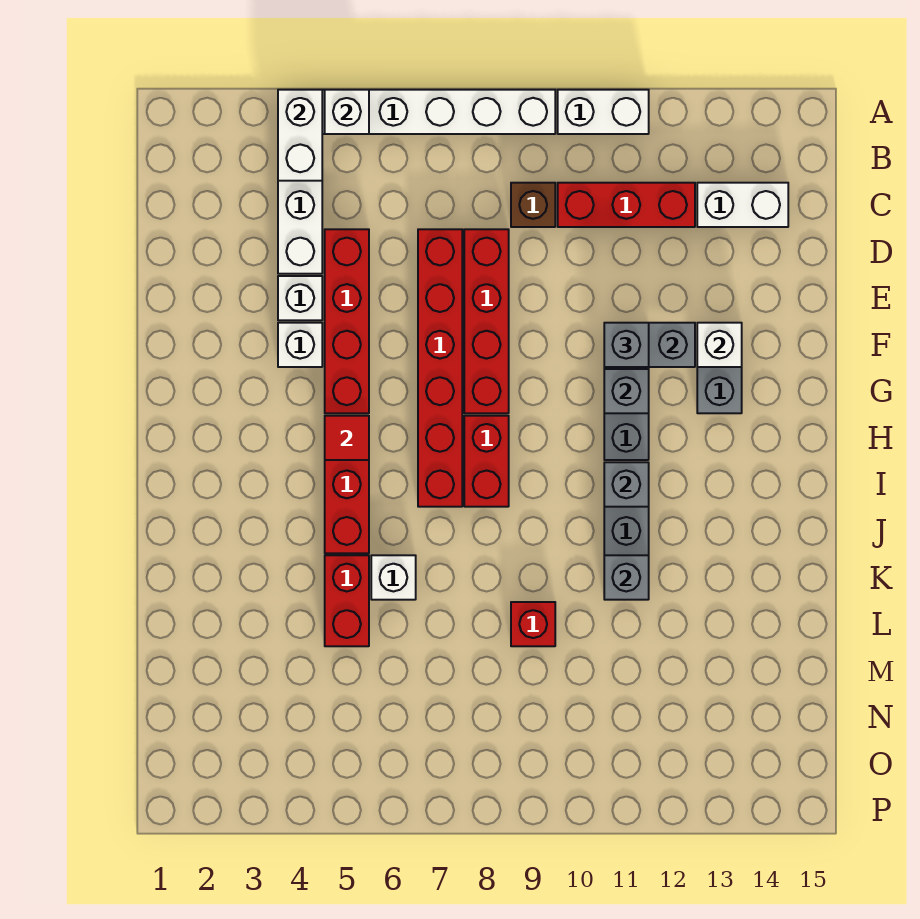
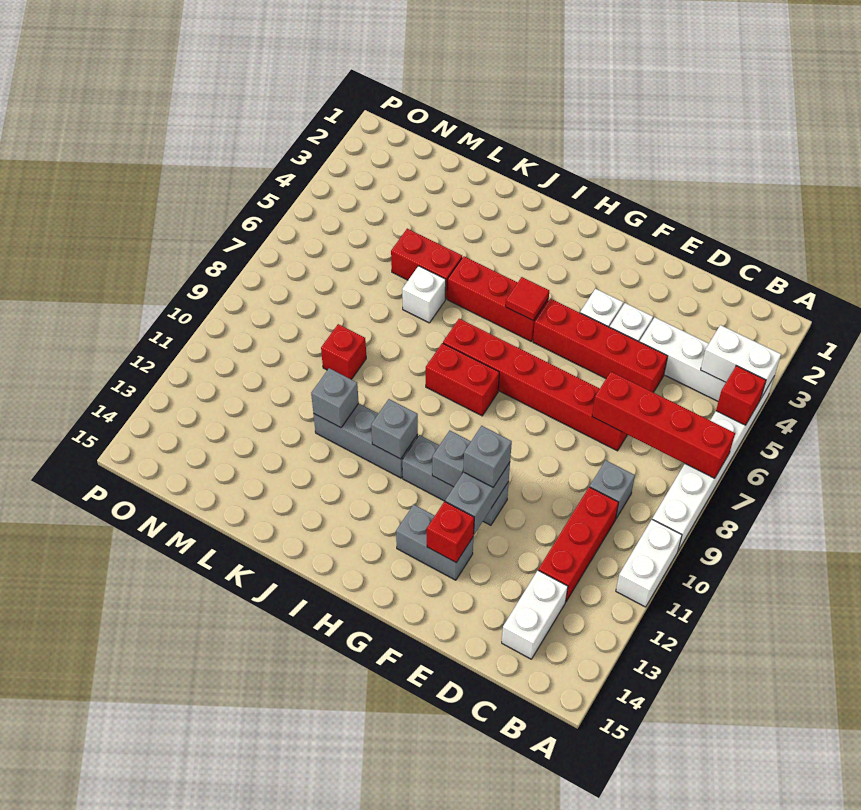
white brick A5 level 2 -> red brick A5 level 2
brown brick C9 level 1 -> grey brick C9 level 1
red brick D8:G8 level 1 -> red brick A7:D7 level 2
white brick F13 level 2 -> red brick F13 level 2

